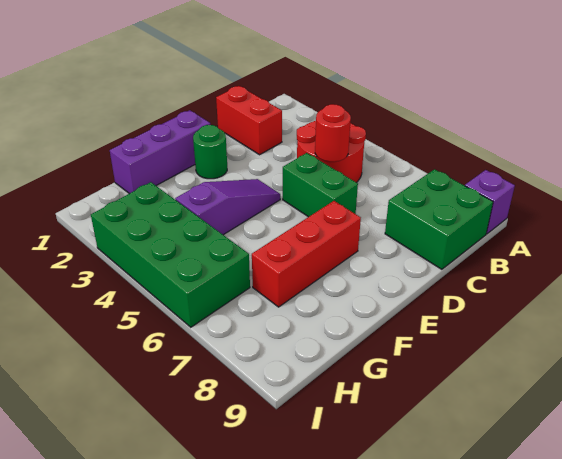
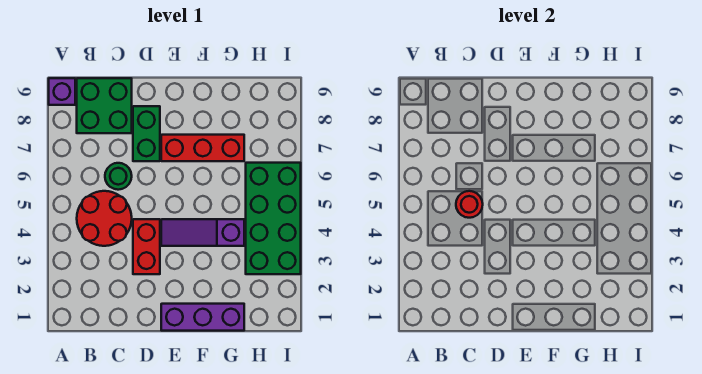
red brick C1:C2 level 1 -> red brick D3:D4 level 1
green brick D5:D6 level 1 -> green brick D7:D8 level 1
green round brick E2 level 1 -> green round brick C6 level 1

